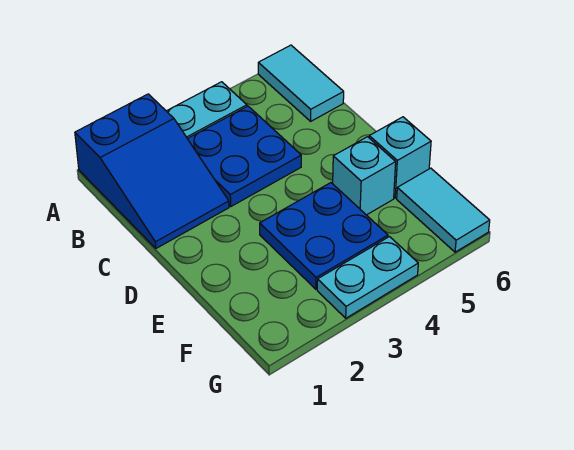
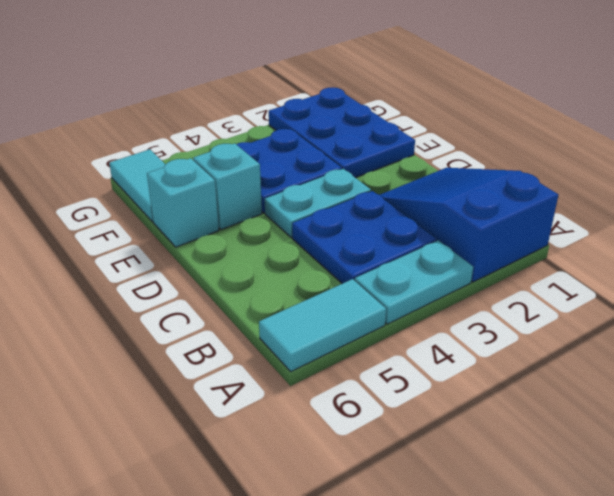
cyan tile A6:B6 level 1 -> cyan tile A5:A6 level 1
none -> blue plate E1:G2 level 1
cyan plate G3:G4 level 1 -> cyan plate D3:D4 level 1

